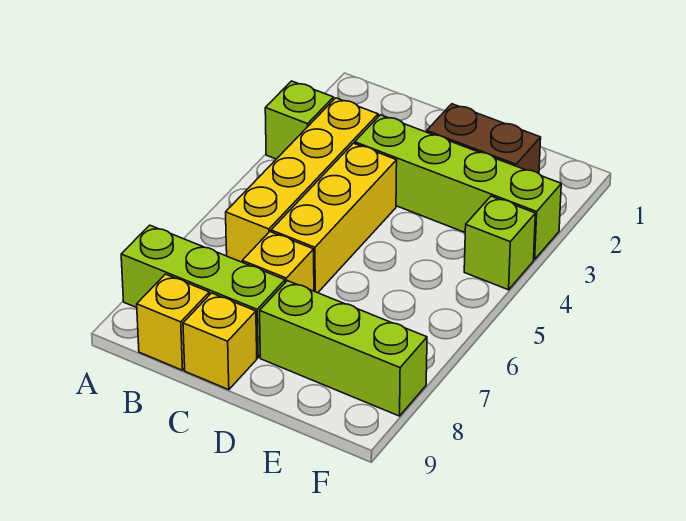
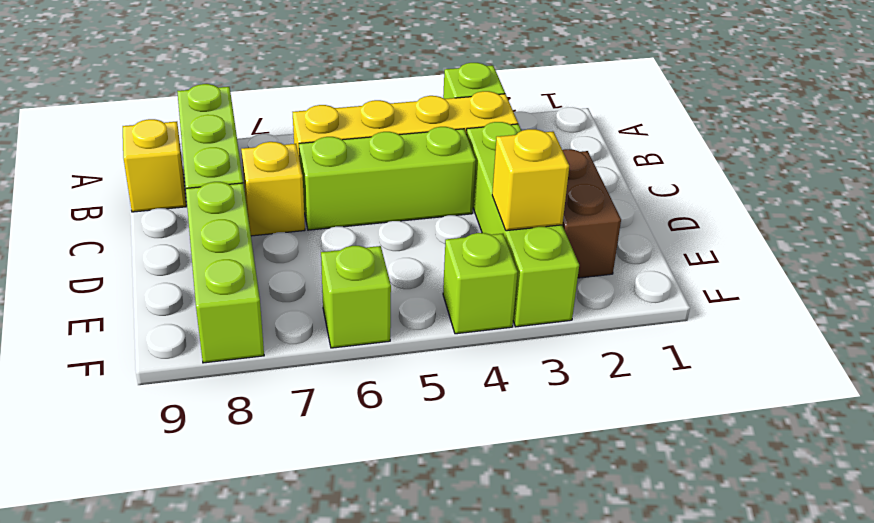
yellow brick C4:C6 level 1 -> lime brick C4:C6 level 1
yellow brick C9 level 1 -> yellow brick E3 level 2
none -> lime brick F6 level 1

